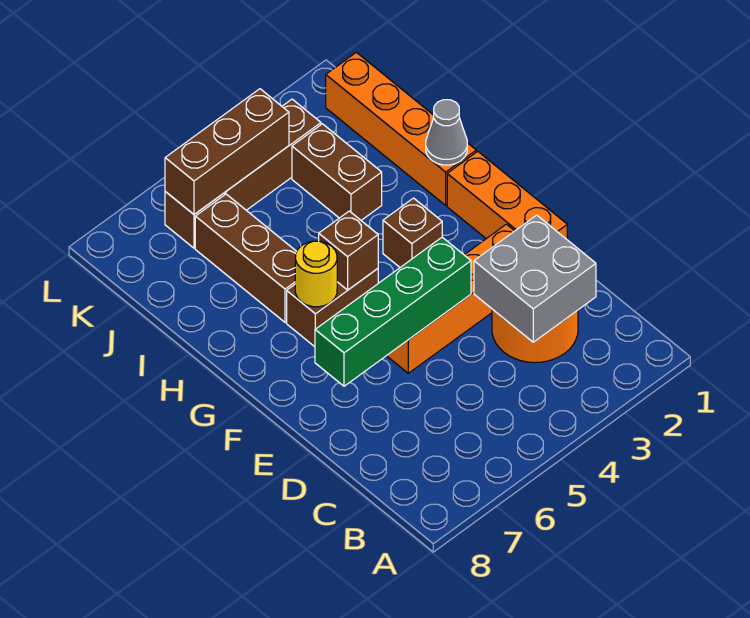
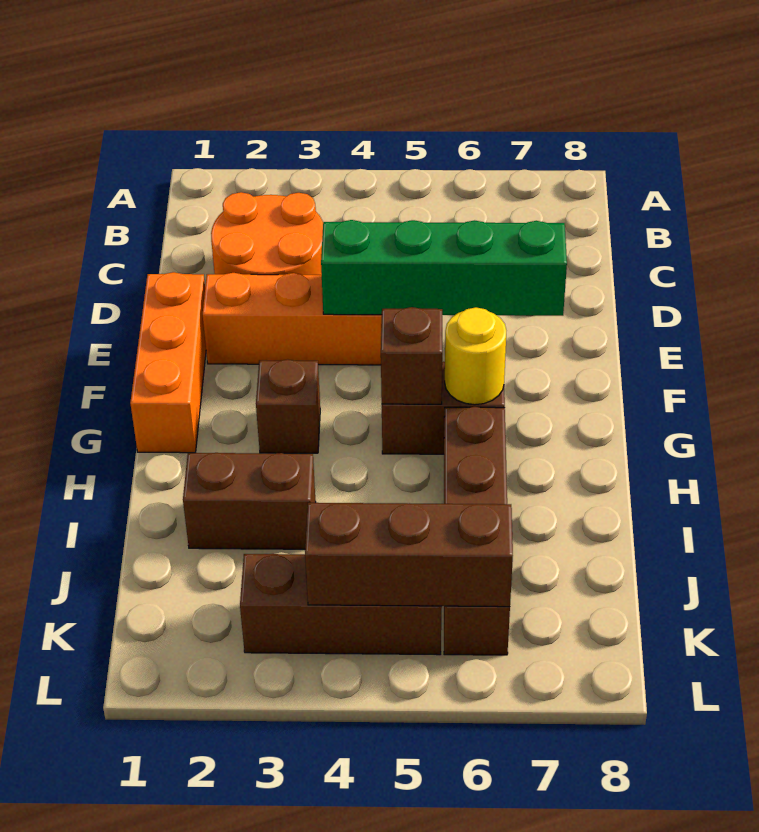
grey brick C2:D3 level 2 -> none
orange brick H1:K1 level 1 -> none
grey cone H1 level 2 -> none
brown brick I3:J3 level 1 -> brown brick I2:I3 level 1

